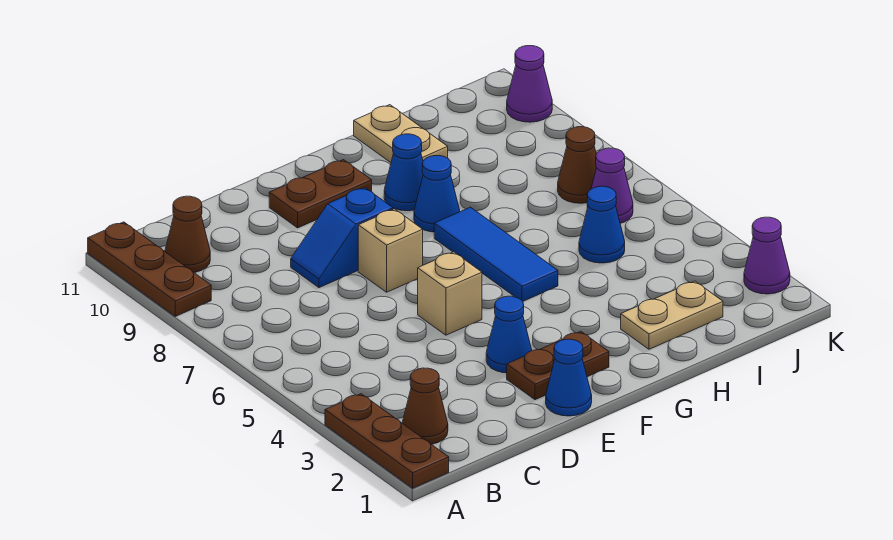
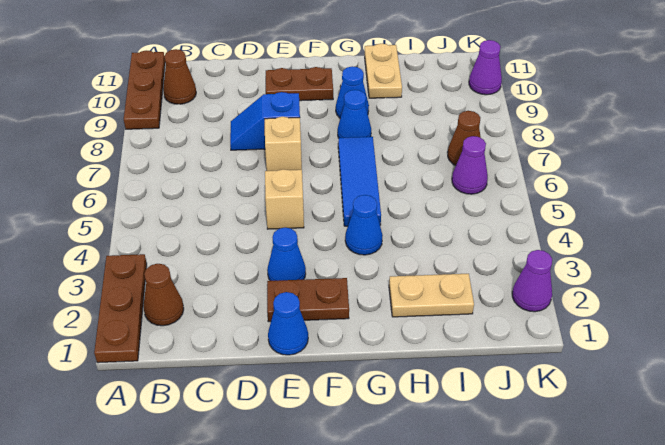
blue cone I5 level 1 -> blue cone G4 level 1

